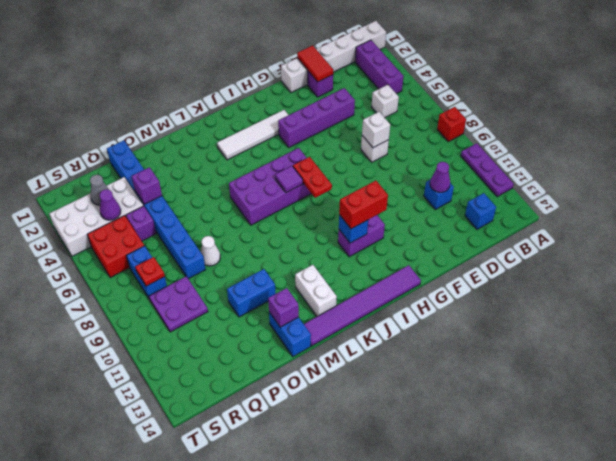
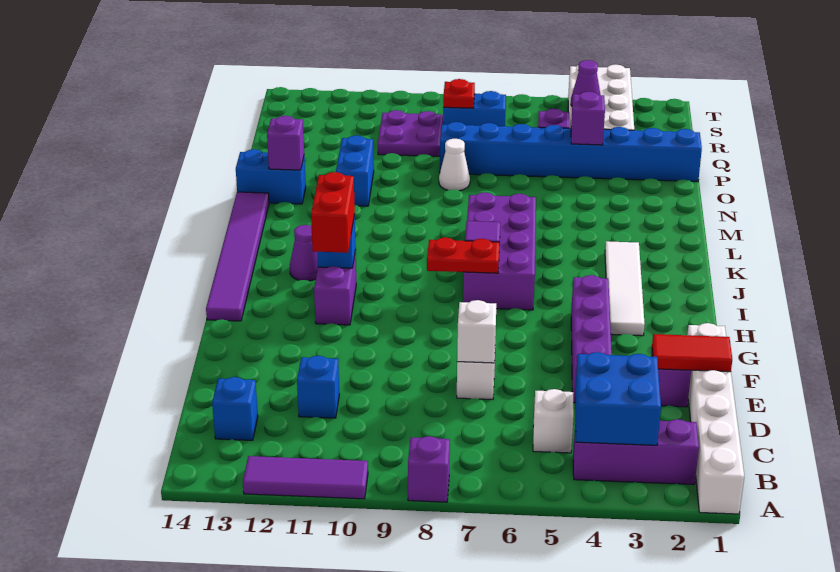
red brick A8 level 1 -> purple brick A8 level 1
purple plate A10:A12 level 1 -> purple tile A10:A12 level 1
none -> blue brick B3:C4 level 2
purple cone D11 level 2 -> purple cone J12 level 1
white brick L12:L13 level 1 -> none
grey cone R3 level 2 -> none
red brick R5:S6 level 1 -> none

